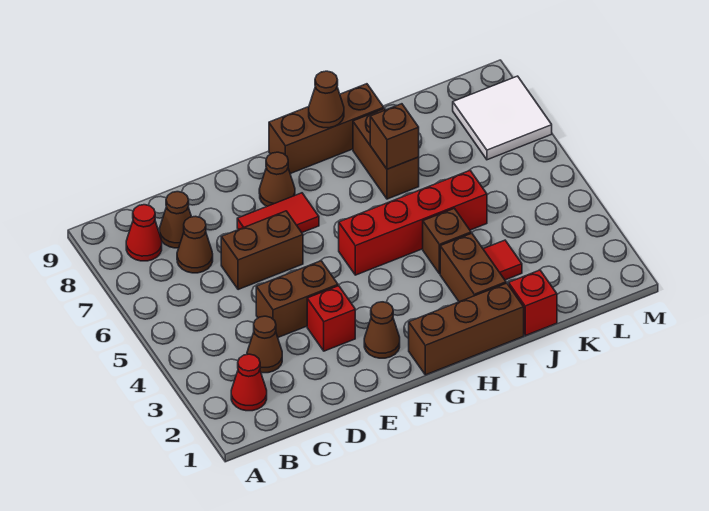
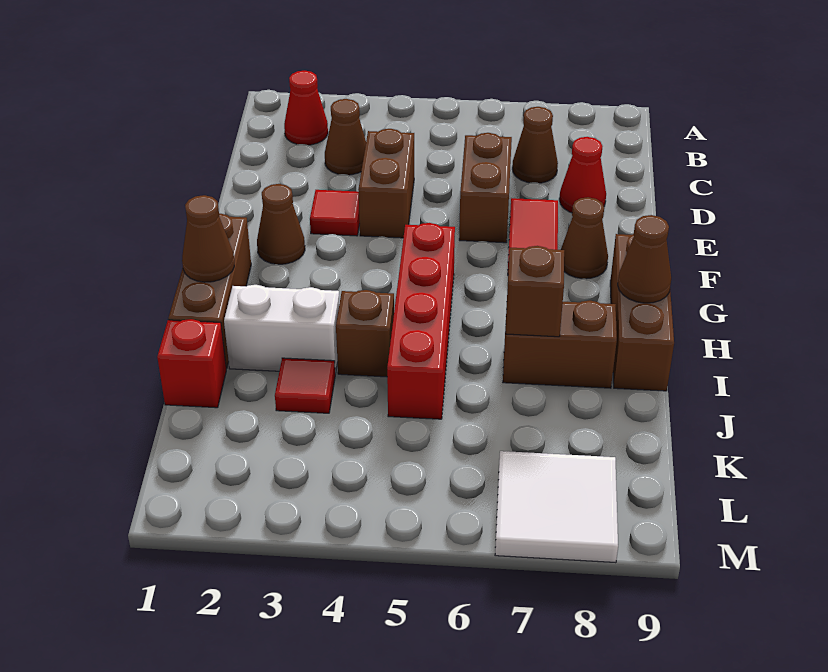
red cone B8 level 1 -> red cone D8 level 1
brown cone C8 level 1 -> brown cone H1 level 2
red brick E3 level 1 -> red tile E3 level 1
brown brick I2:I3 level 1 -> white brick I2:I3 level 1

